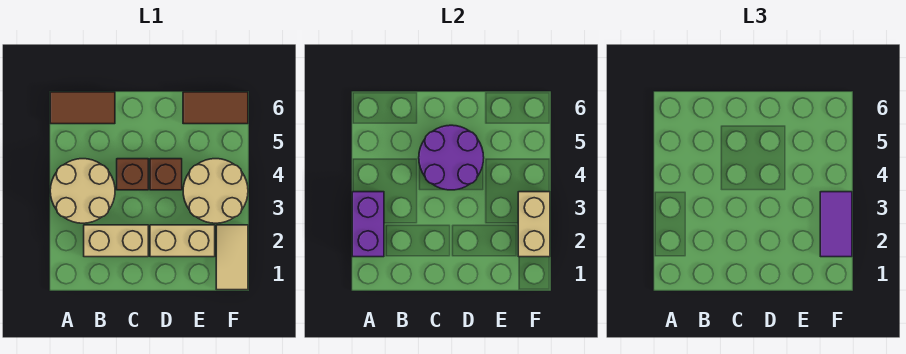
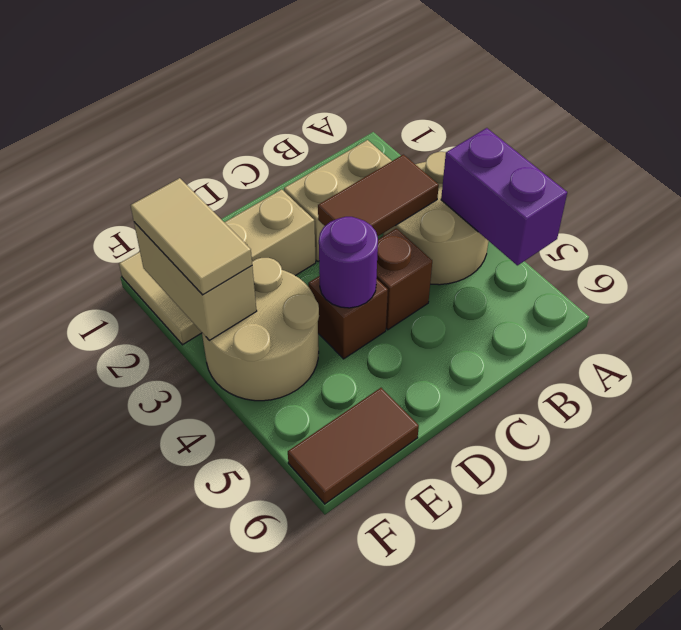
purple brick A2:A3 level 2 -> purple brick A4:A5 level 2
brown tile A6:B6 level 1 -> brown tile B3:C3 level 2
purple round brick C4:D5 level 2 -> purple round brick D4 level 2
purple tile F2:F3 level 3 -> tan tile F2:F3 level 3

